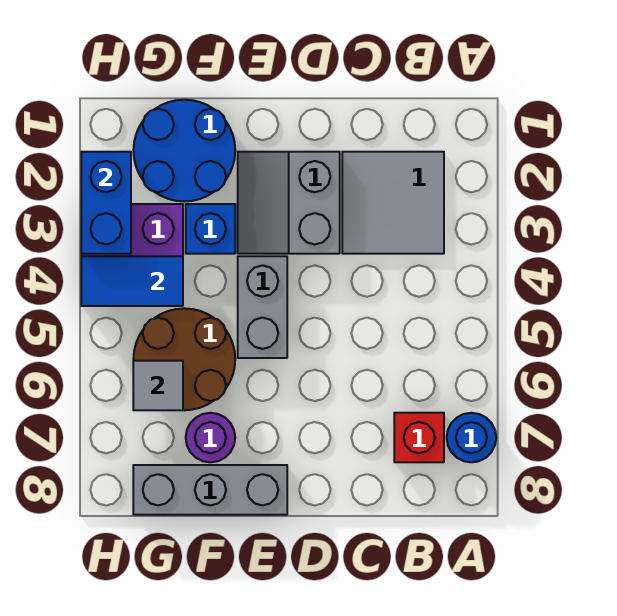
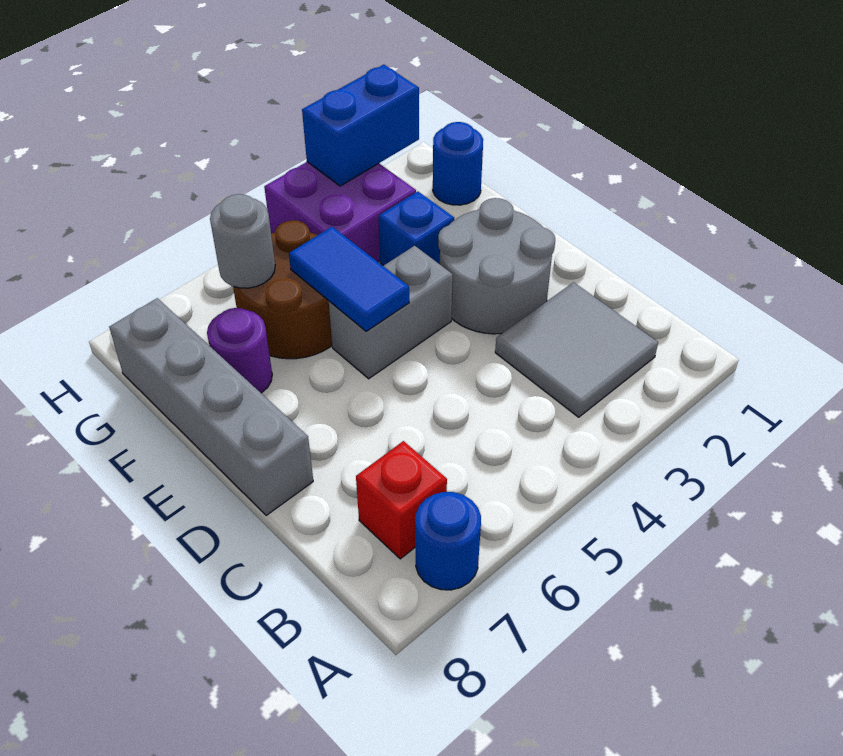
grey slope D2:E3 level 1 top D -> grey round brick D2:E3 level 1
grey brick E8:G8 level 1 -> grey brick D8:G8 level 1
blue round brick F1:G2 level 1 -> blue round brick G1 level 1
blue tile G4:H4 level 2 -> blue tile E5:F5 level 2
grey tile G6 level 2 -> grey round brick G6 level 2

